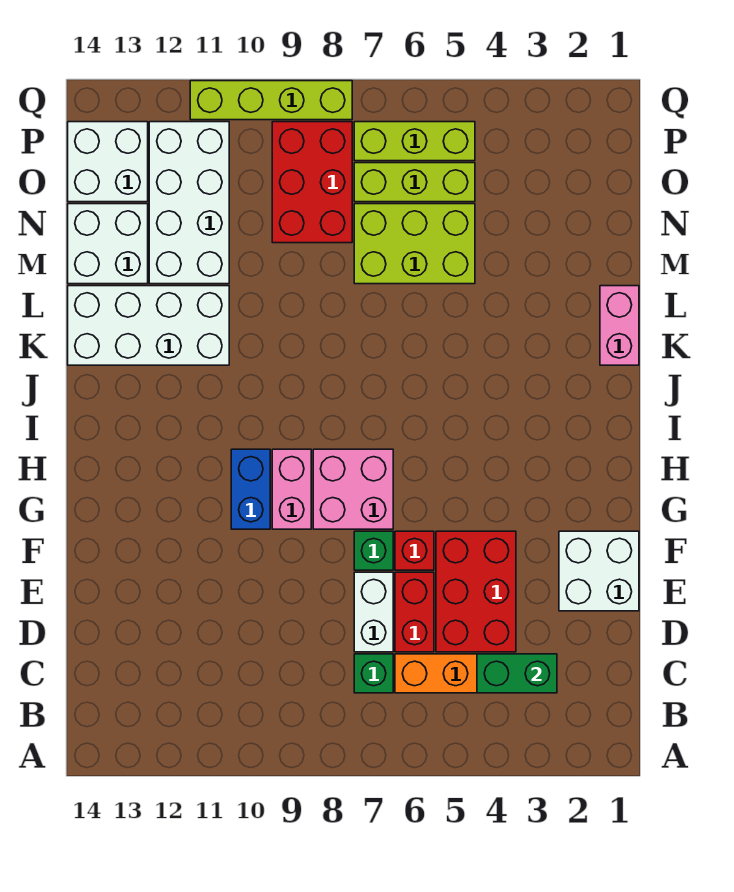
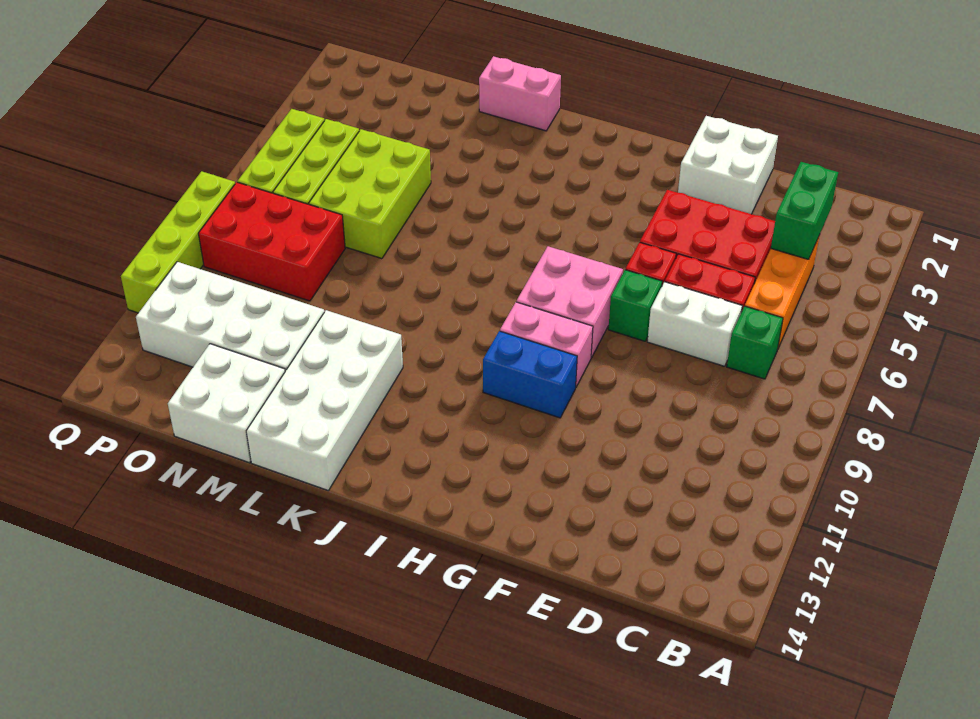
white brick O13:P14 level 1 -> none

